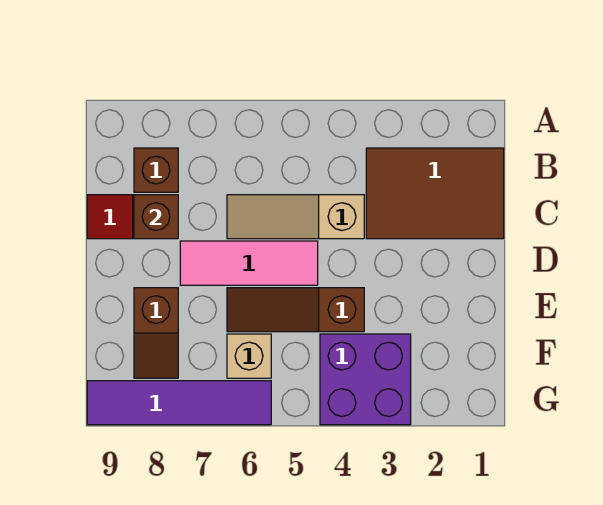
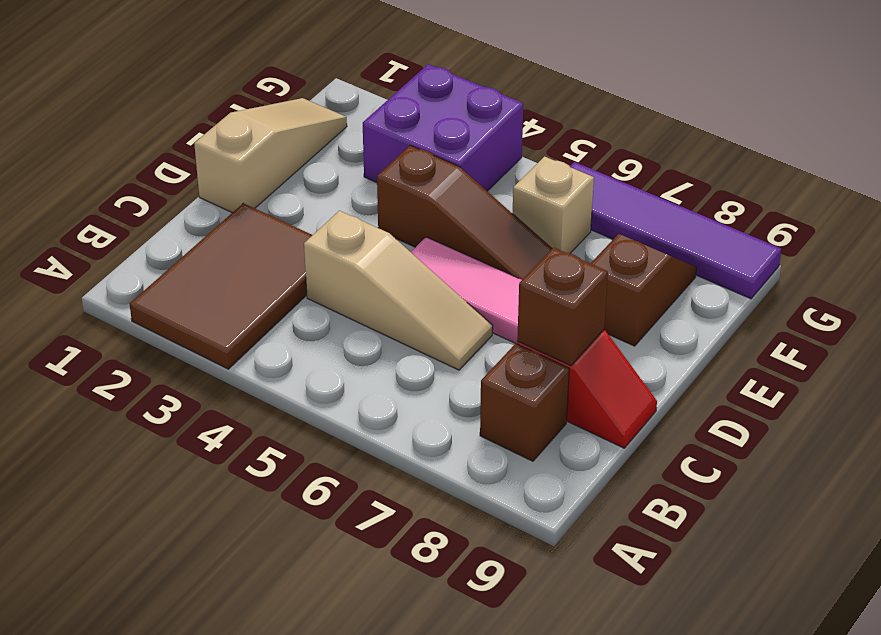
brown tile B1:C3 level 1 -> brown tile A2:C3 level 1
none -> tan slope D1:F1 level 1 top D

